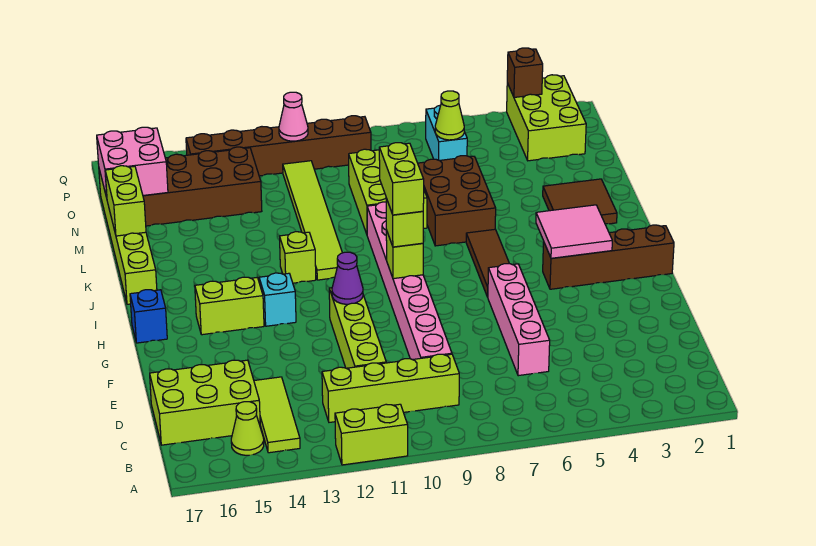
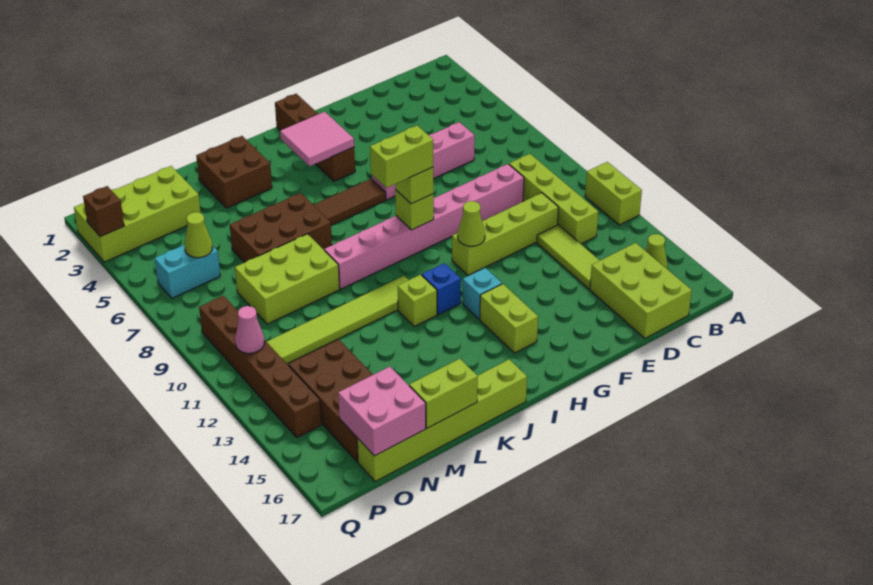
lime tile B14:D14 level 1 -> lime tile D12:D14 level 1
purple cone G11 level 2 -> lime cone G11 level 2
blue brick H17 level 1 -> blue brick I12 level 1
brown tile K2:L3 level 1 -> brown brick K2:L3 level 1
lime brick O2:Q3 level 1 -> lime brick N2:Q3 level 1

